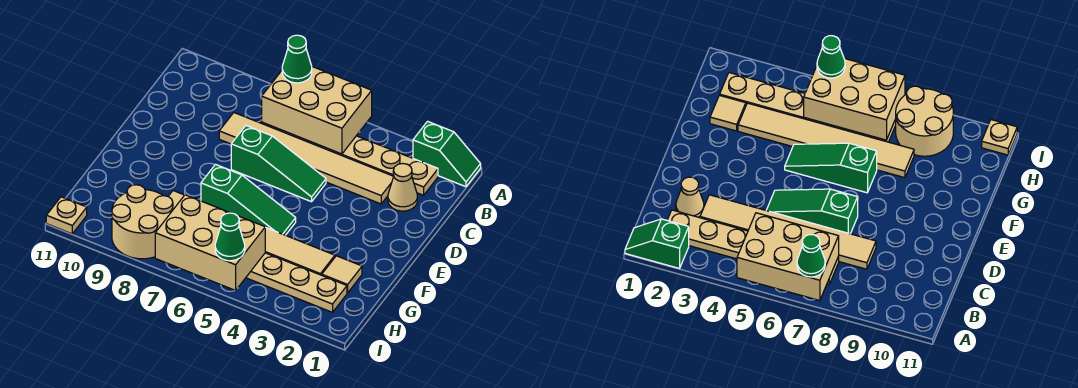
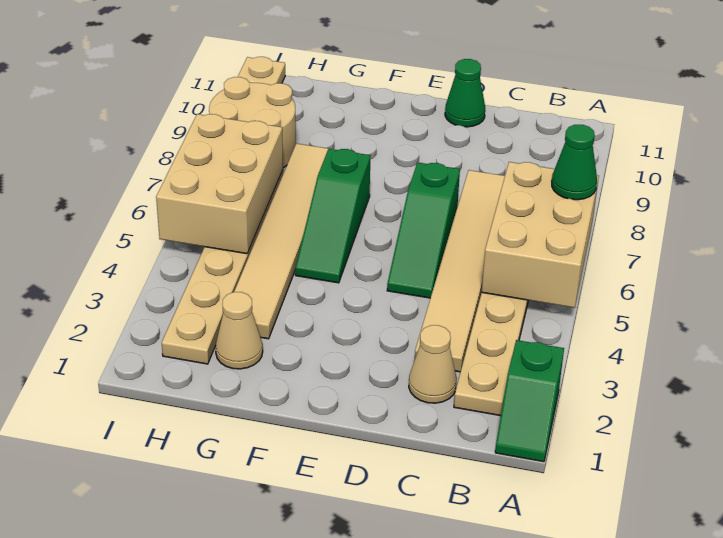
tan tile G2 level 1 -> tan cone G2 level 1
green cone I5 level 3 -> green cone D11 level 1

